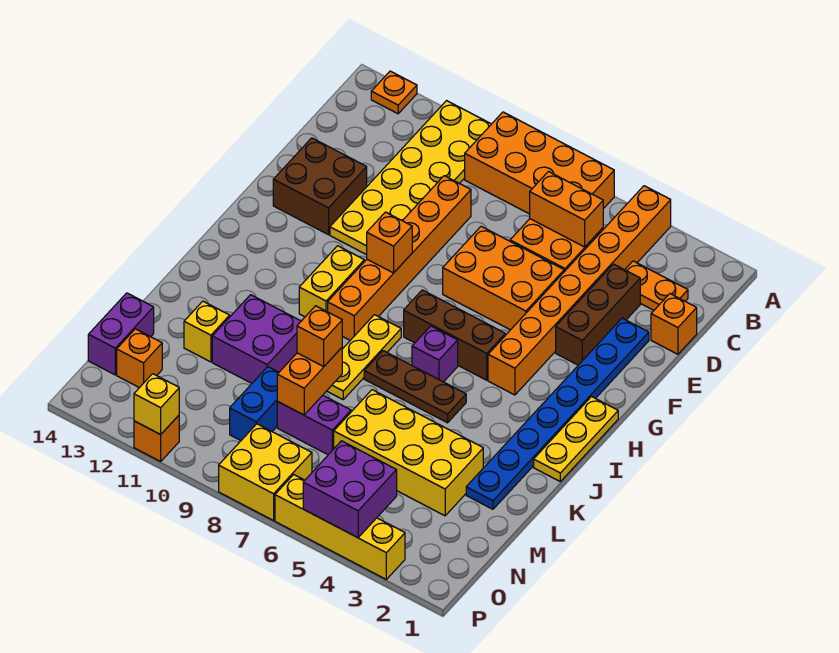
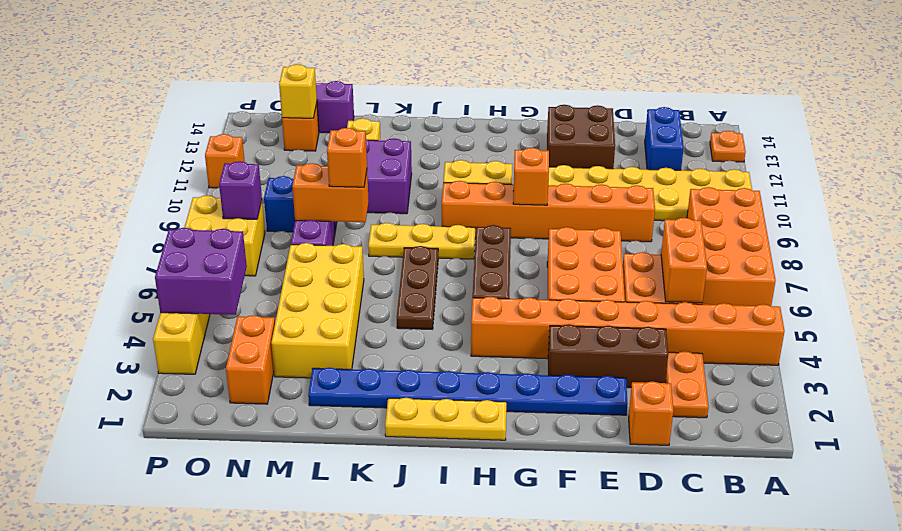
none -> blue brick C12:C13 level 1
purple brick I6 level 1 -> purple brick O8 level 2
none -> orange brick N2:N3 level 1
yellow brick P11 level 2 -> yellow brick N13 level 2

